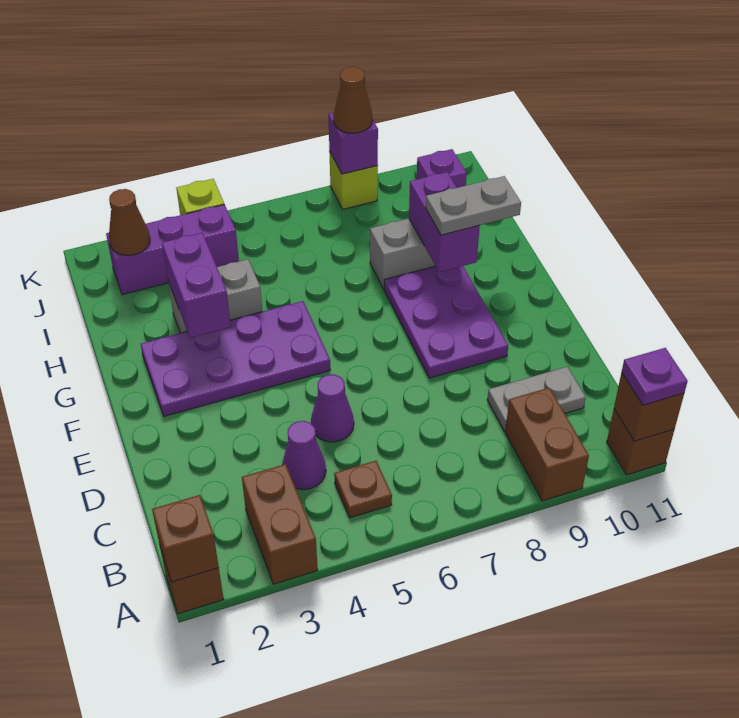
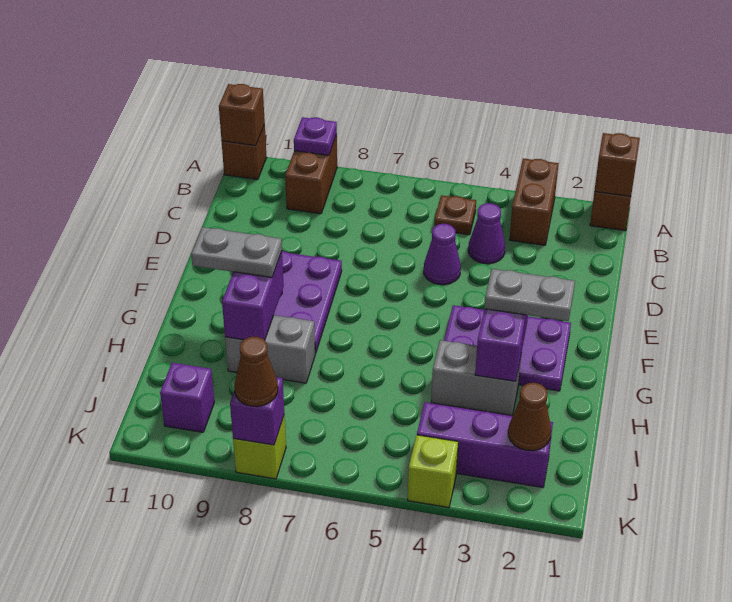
purple plate A11 level 3 -> purple plate A9 level 2
grey plate C9:C10 level 1 -> grey plate G2:G3 level 3
purple plate F2:G5 level 1 -> purple plate F2:G4 level 1

